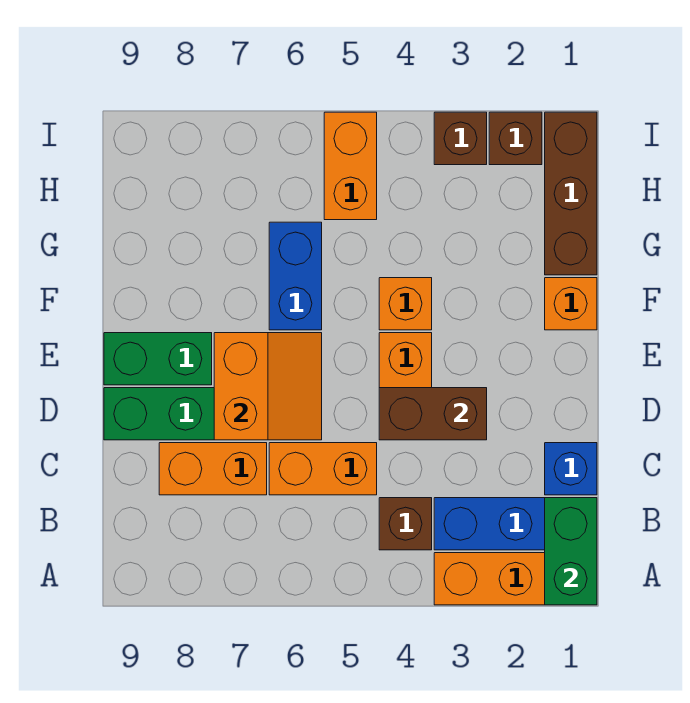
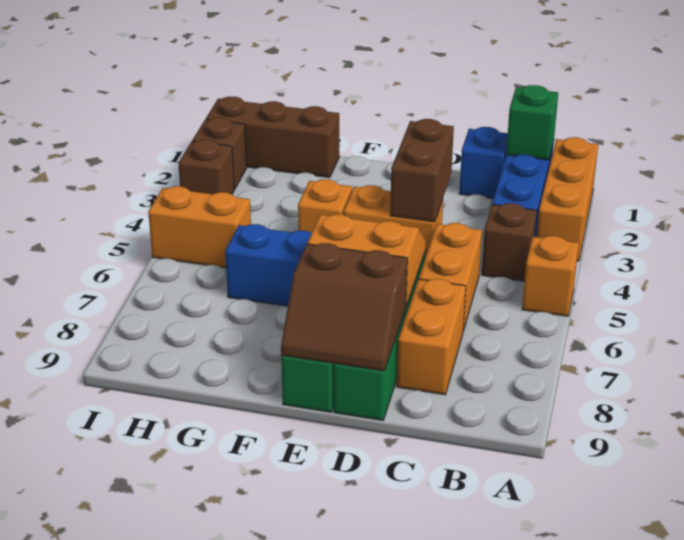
green brick A1:B1 level 2 -> green brick B1 level 2
none -> brown slope D8:E9 level 2 top 8
orange brick F1 level 1 -> orange brick A5 level 1

